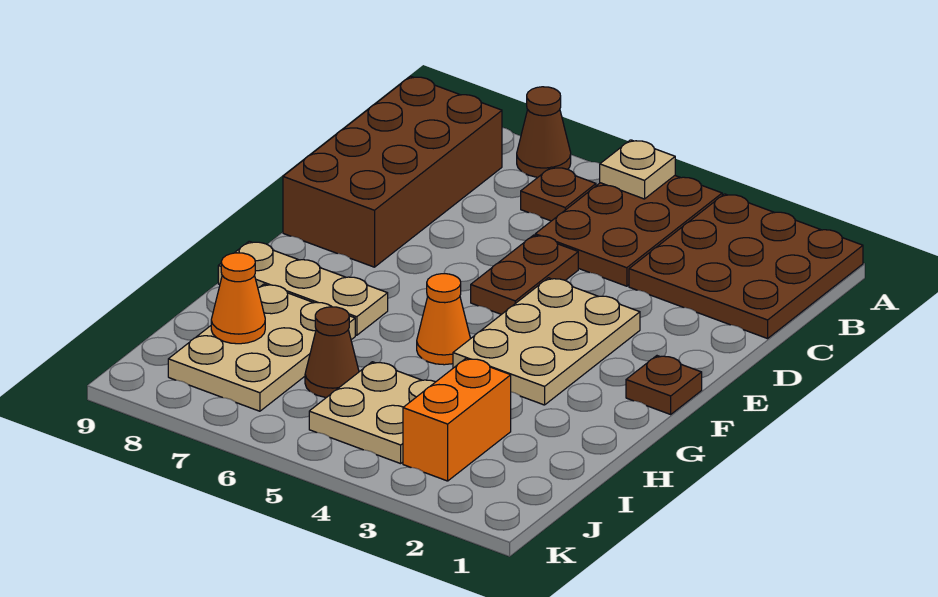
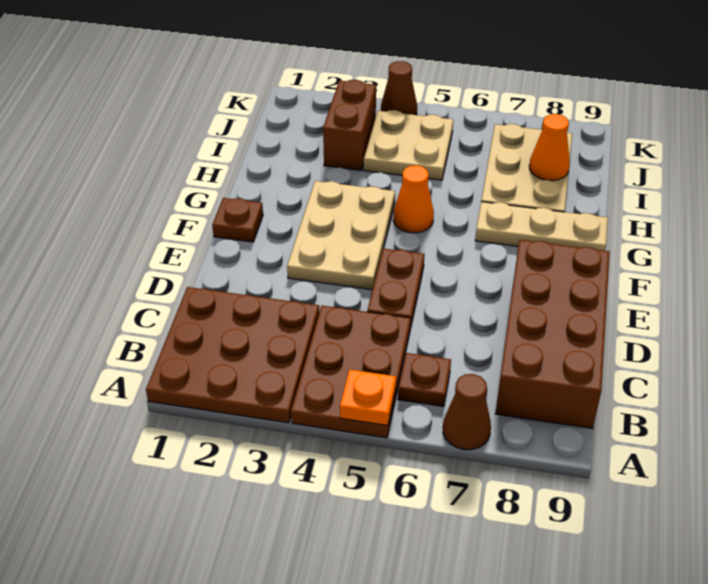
tan plate A5 level 2 -> orange plate A5 level 2
orange brick I3:J3 level 1 -> brown brick I3:J3 level 1
brown cone I6 level 1 -> brown cone K4 level 1

